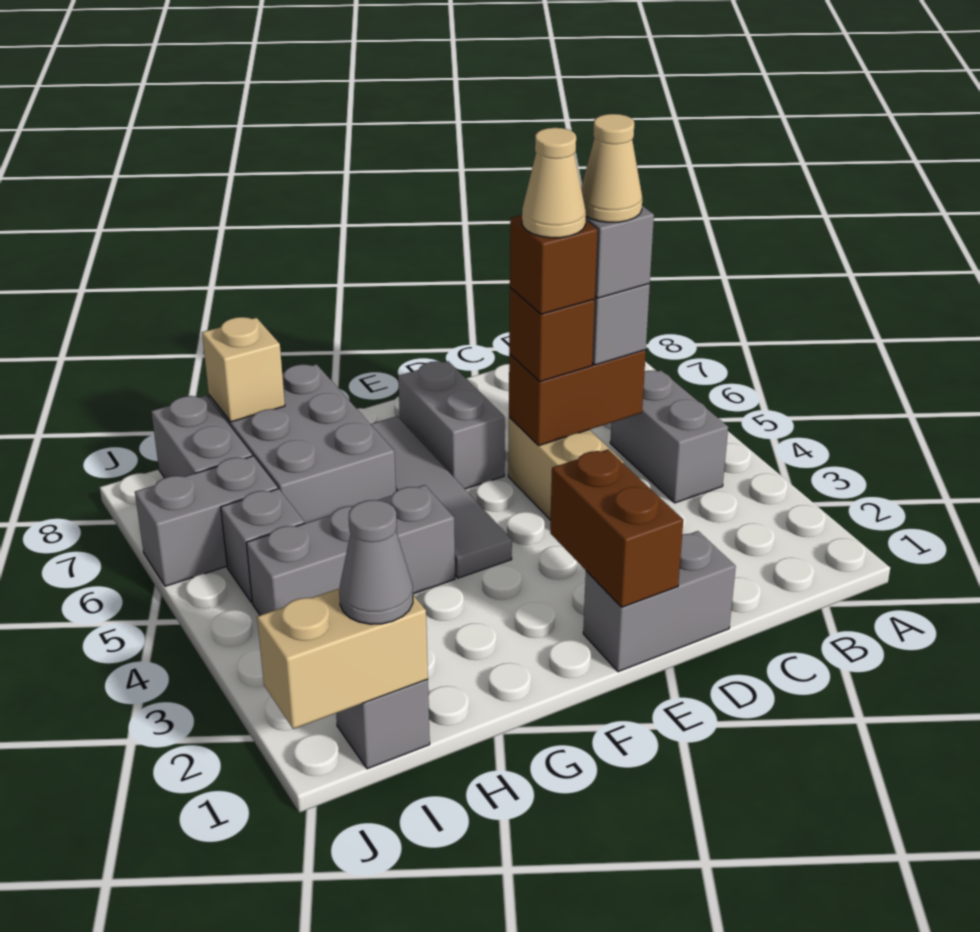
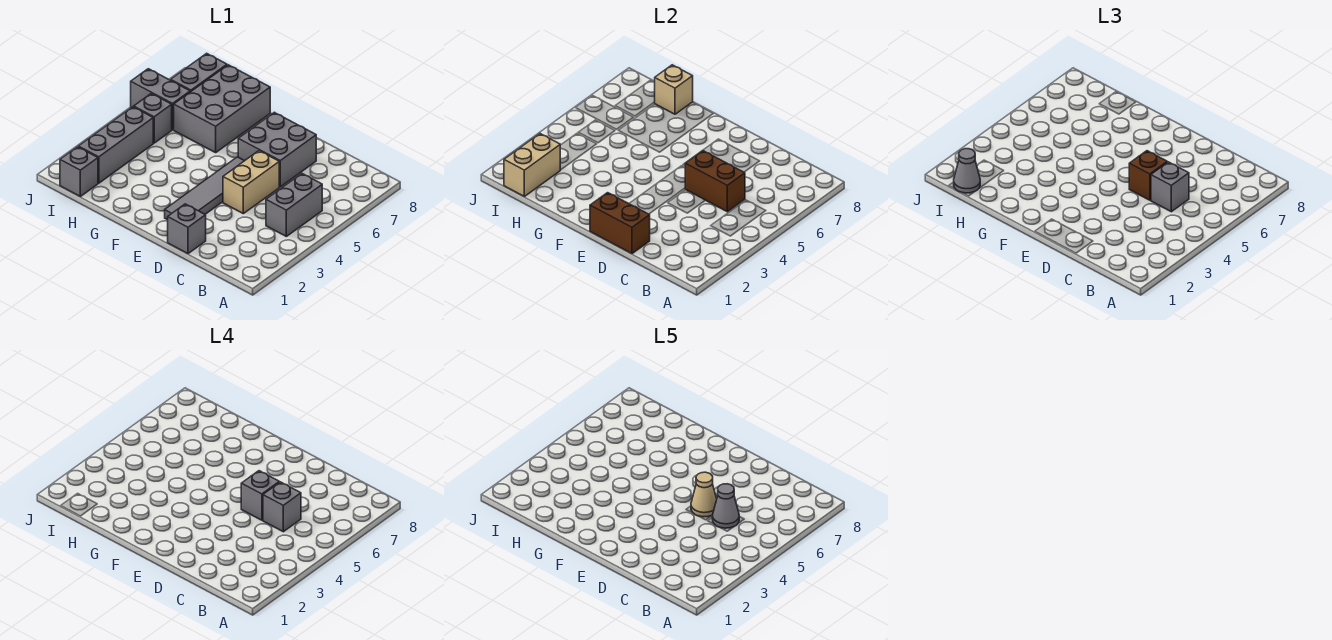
tan cone C5 level 5 -> grey cone C5 level 5
grey brick D1:E1 level 1 -> grey brick D1 level 1
brown brick D5 level 4 -> grey brick D5 level 4
brown brick E1:E2 level 2 -> brown brick D1:E1 level 2
grey brick E6:E7 level 1 -> grey brick D6:E7 level 1
grey tile F4:F7 level 1 -> grey tile E2:E5 level 1
grey brick G4:I4 level 1 -> grey brick I2:I4 level 1
tan brick I1:J1 level 2 -> tan brick I1:I2 level 2

